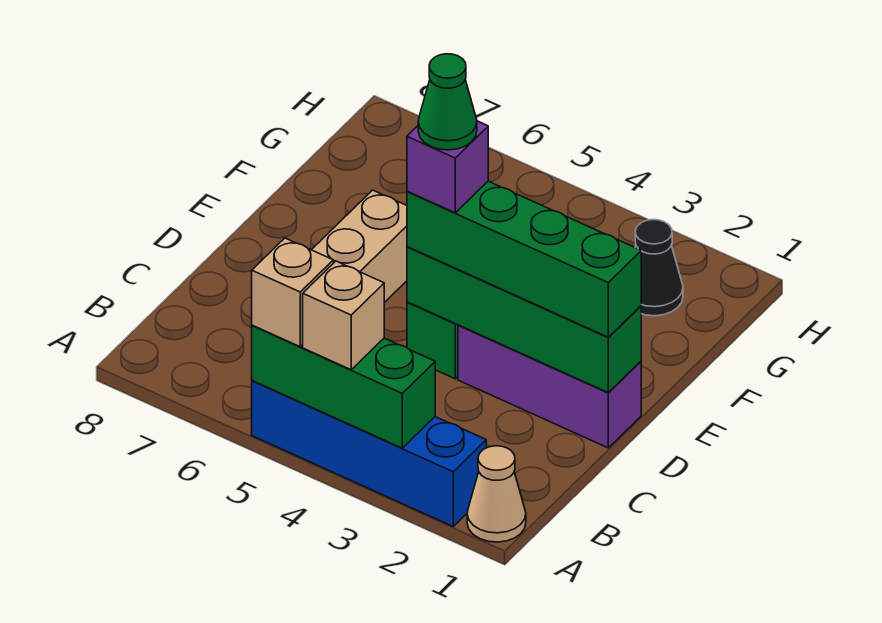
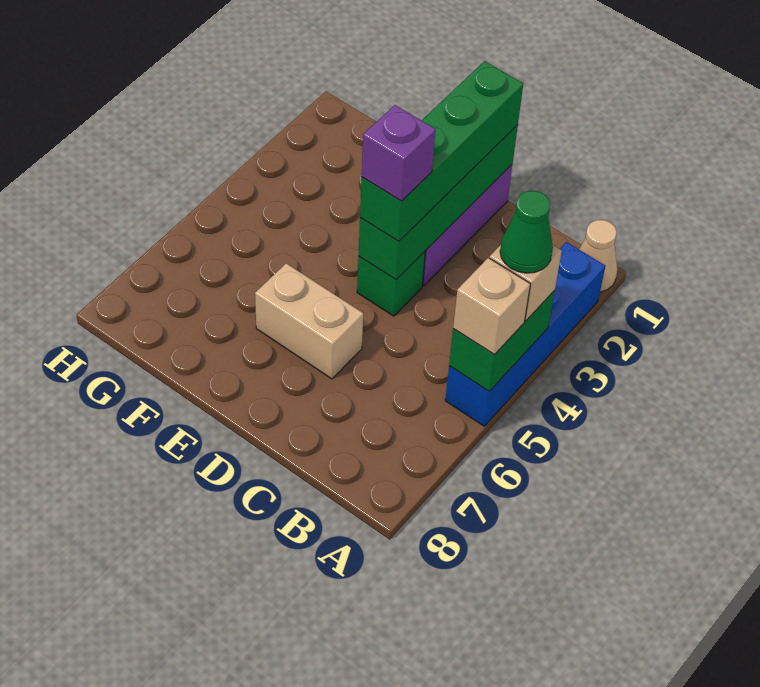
green brick A3:A5 level 2 -> green brick A4:A5 level 2
green cone D4 level 5 -> green cone A4 level 4
black cone G2 level 1 -> none

